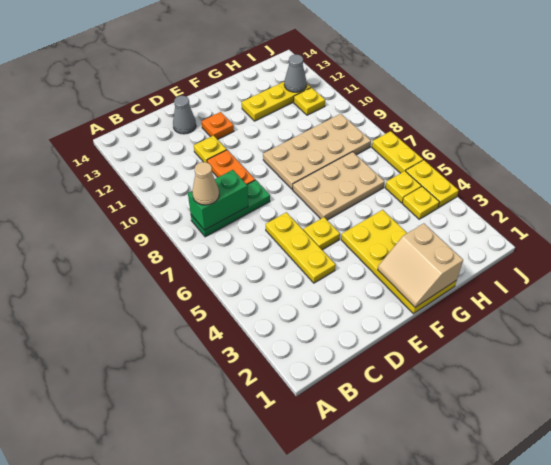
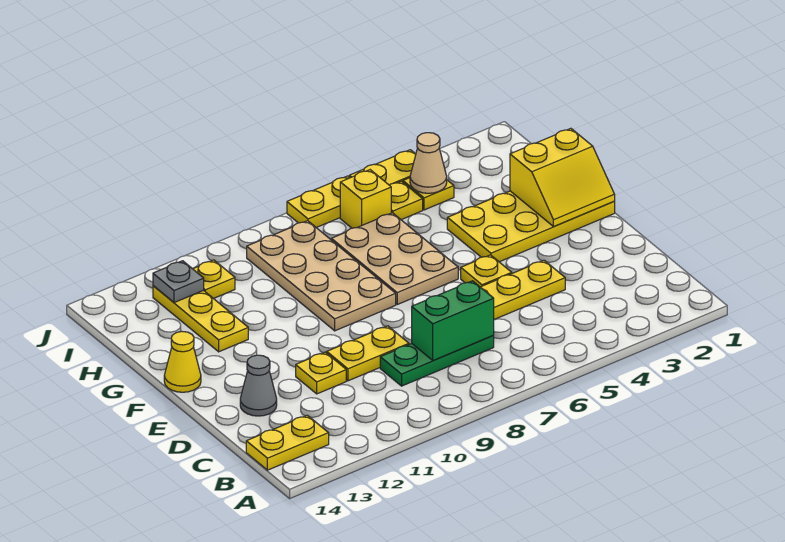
green plate B8:D8 level 1 -> green plate C7:C9 level 1
green brick B8:C8 level 2 -> green brick C7:C8 level 2
tan cone B8 level 3 -> tan cone I4 level 2
none -> yellow plate B13:B14 level 1
orange plate D9:D10 level 1 -> yellow plate D9:D10 level 1
orange plate E12 level 1 -> none
tan slope F1:G2 level 2 top G -> yellow slope F1:G2 level 2 top G
none -> yellow cone F14 level 1
none -> yellow brick I6 level 1
grey cone I12 level 2 -> grey plate I12 level 2

